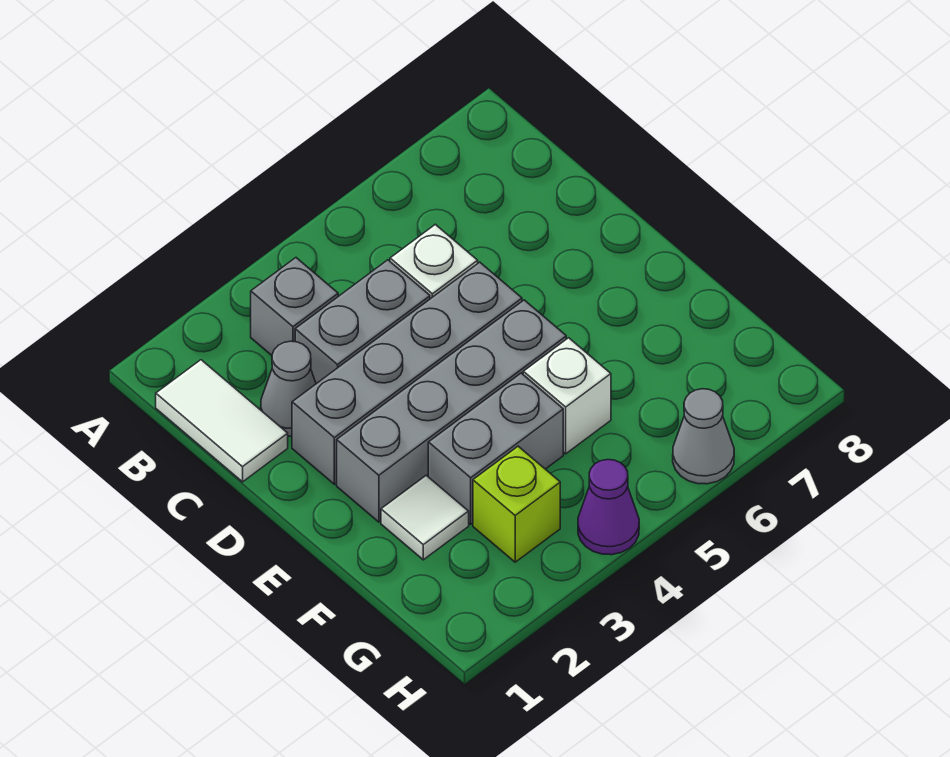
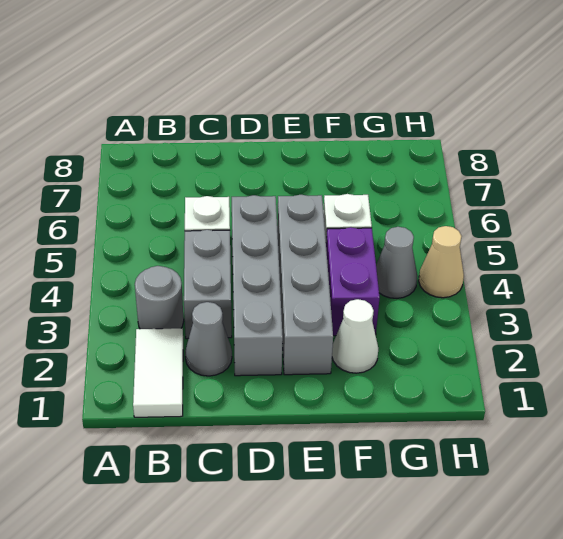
white tile B1:C1 level 1 -> white tile B1:B2 level 1
grey brick B3 level 1 -> grey round brick B3 level 1
white tile F2 level 1 -> white cone F2 level 1
grey brick F3:F4 level 1 -> purple brick F3:F4 level 1
lime brick G3 level 1 -> none
purple cone H4 level 1 -> tan cone H4 level 1
grey cone H6 level 1 -> grey cone G4 level 1

